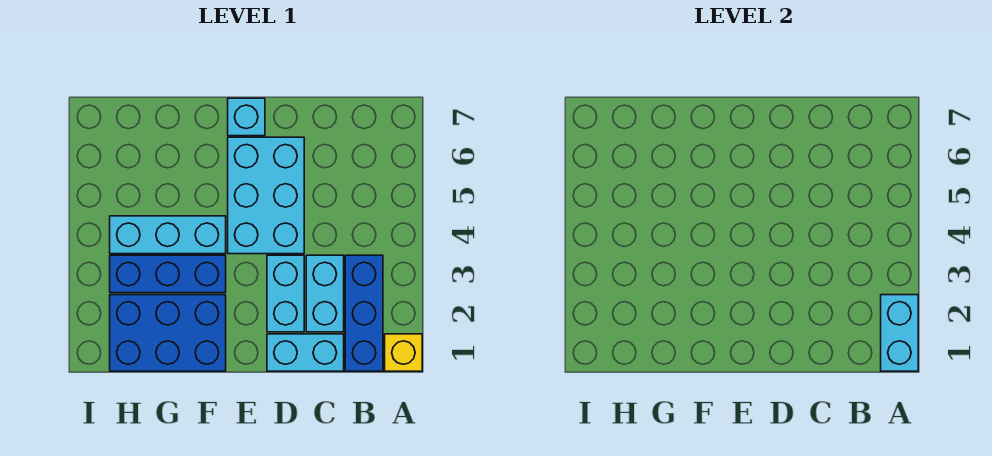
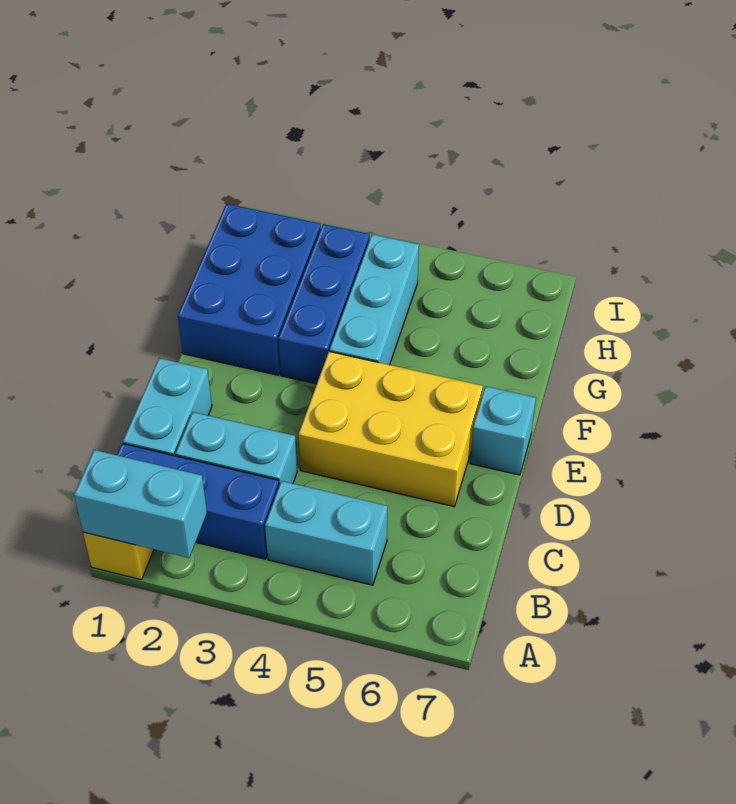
cyan brick D2:D3 level 1 -> cyan brick B4:B5 level 1
cyan brick D4:E6 level 1 -> yellow brick D4:E6 level 1

